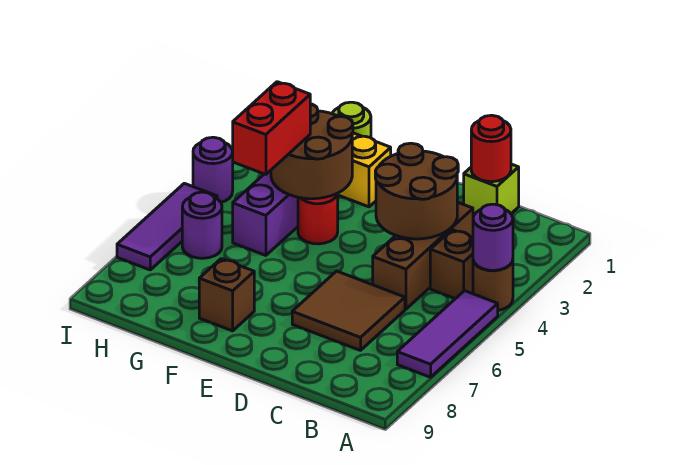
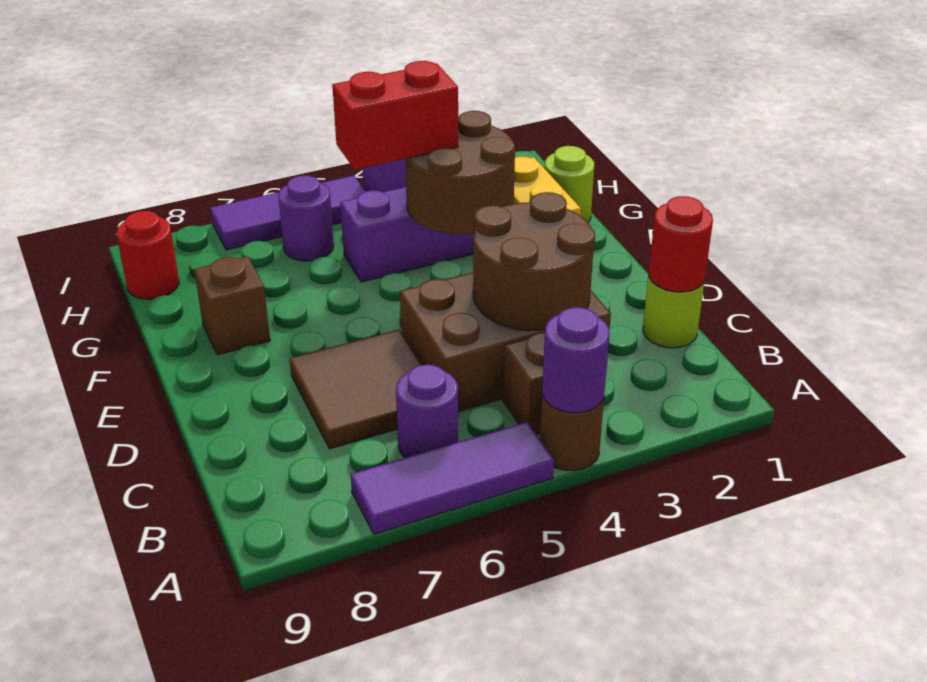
none -> purple round brick B6 level 1
lime brick C1 level 1 -> lime round brick C1 level 1
brown brick C3:C5 level 1 -> brown brick C3:D5 level 1
red round brick F4 level 1 -> red round brick H9 level 1

